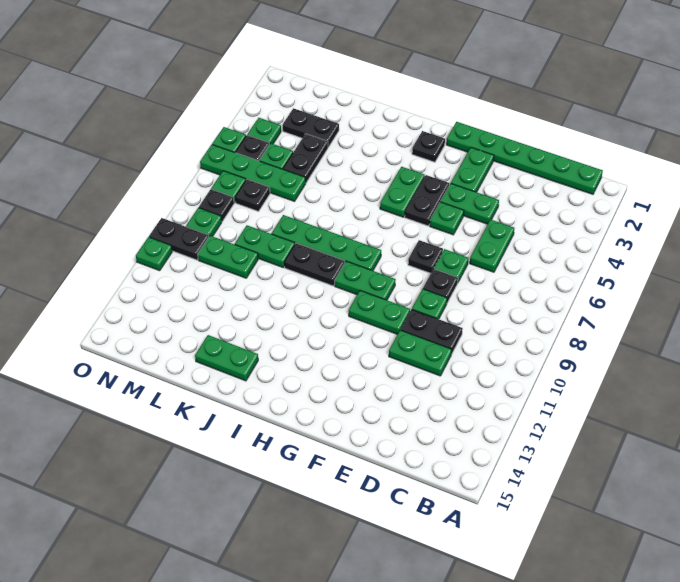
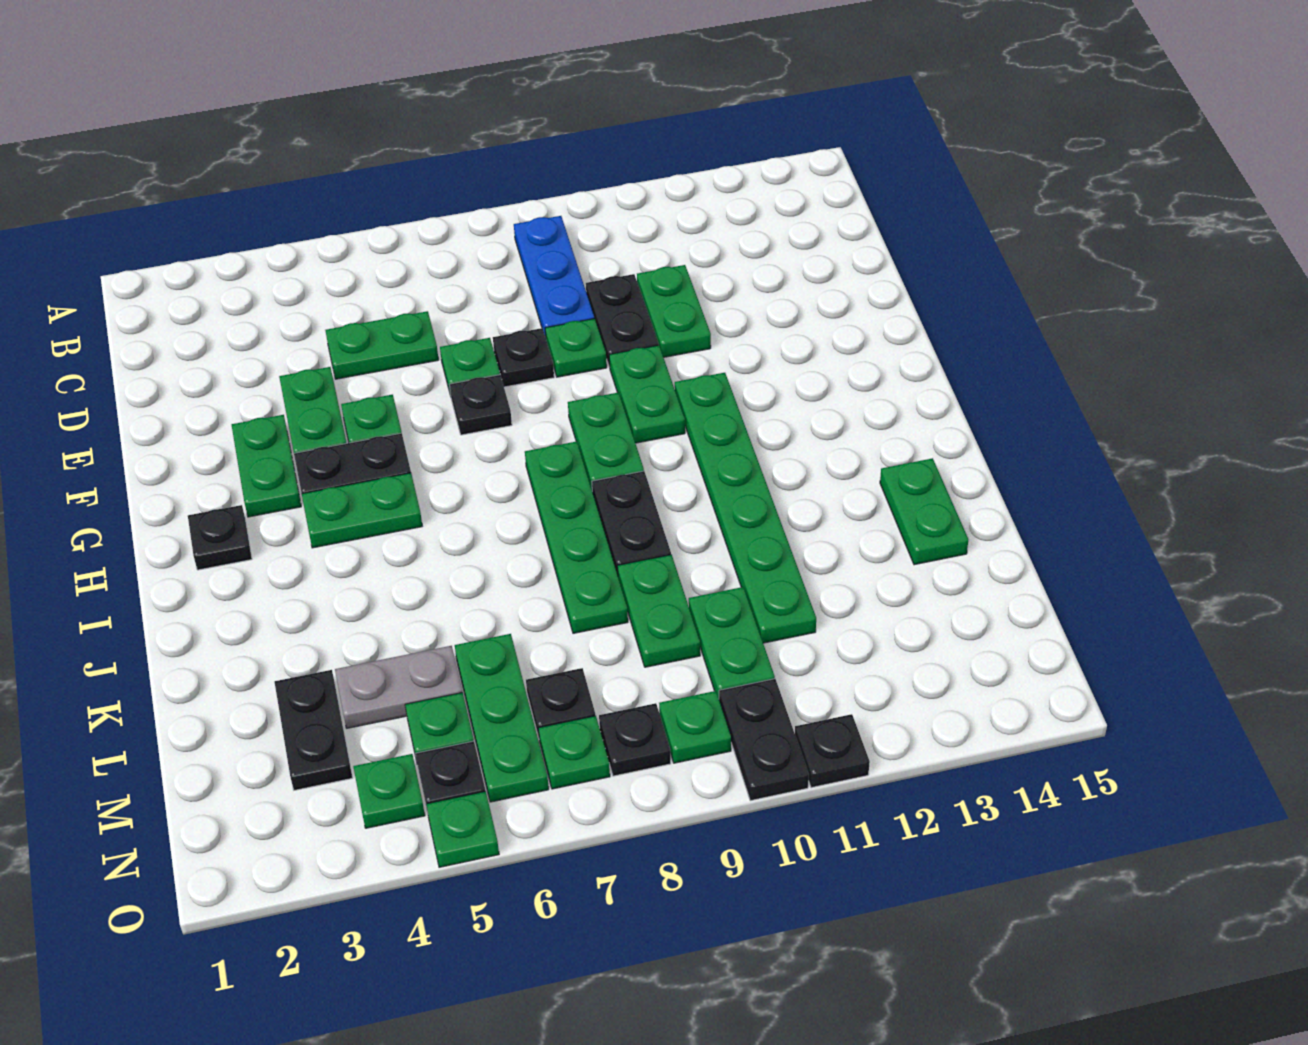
green plate B1:G1 level 1 -> green plate G11:L11 level 1
none -> blue plate B9:D9 level 1
green plate F2:F3 level 1 -> green plate F3:G3 level 1
black plate L4:L5 level 1 -> grey plate L4:L5 level 1
green plate L6:O6 level 1 -> green plate L6:N6 level 1
green plate O11 level 1 -> black plate O11 level 1

